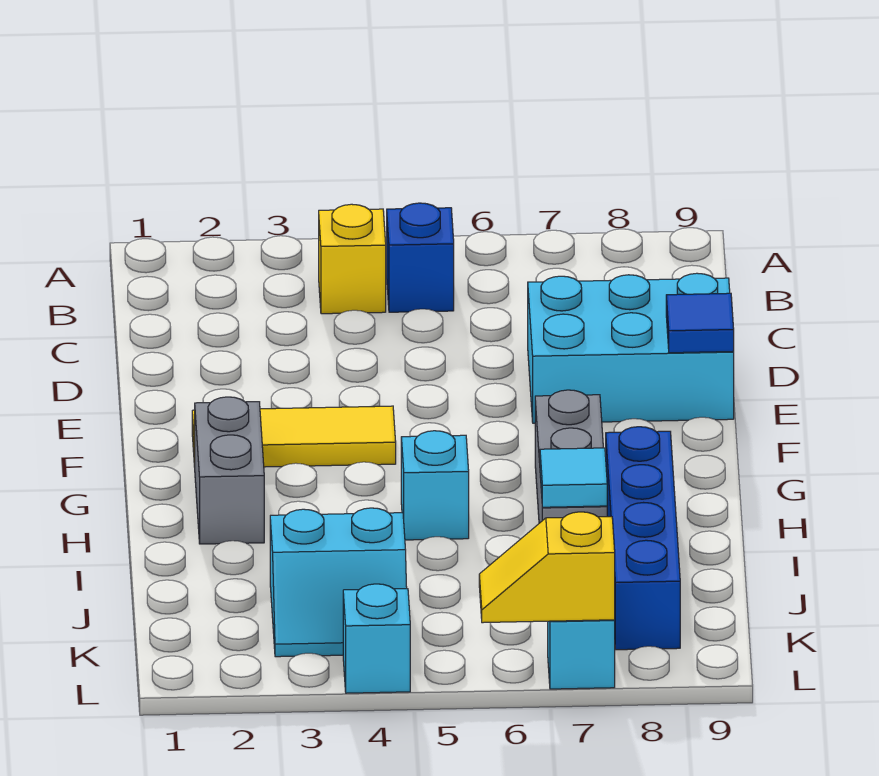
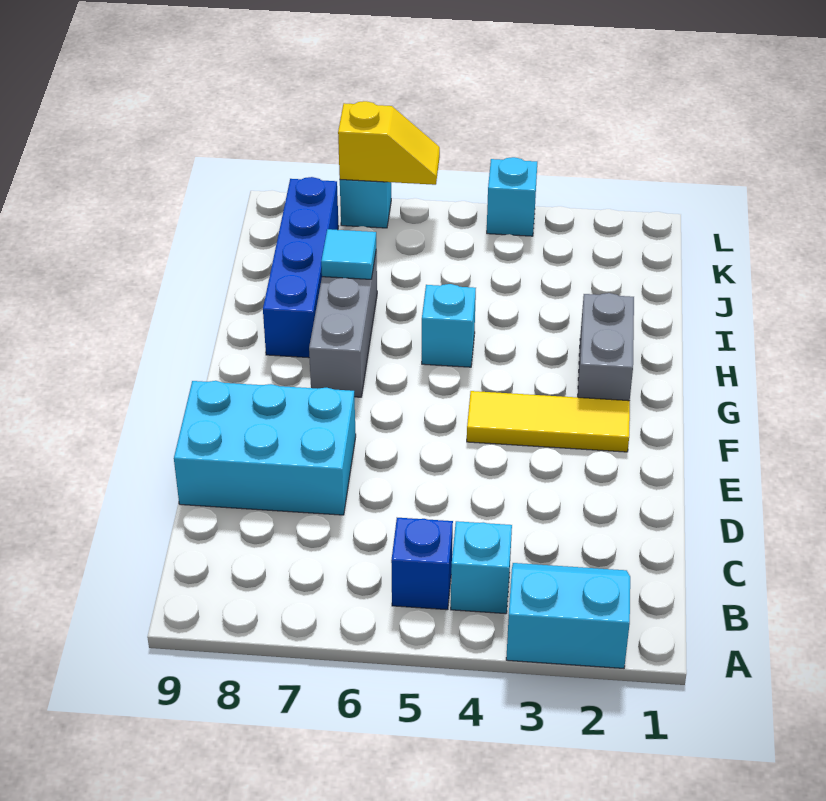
yellow brick B4 level 1 -> cyan brick B4 level 1
blue tile E9 level 2 -> none
cyan slope J3:K4 level 1 top J -> cyan slope A2:B3 level 1 top A

